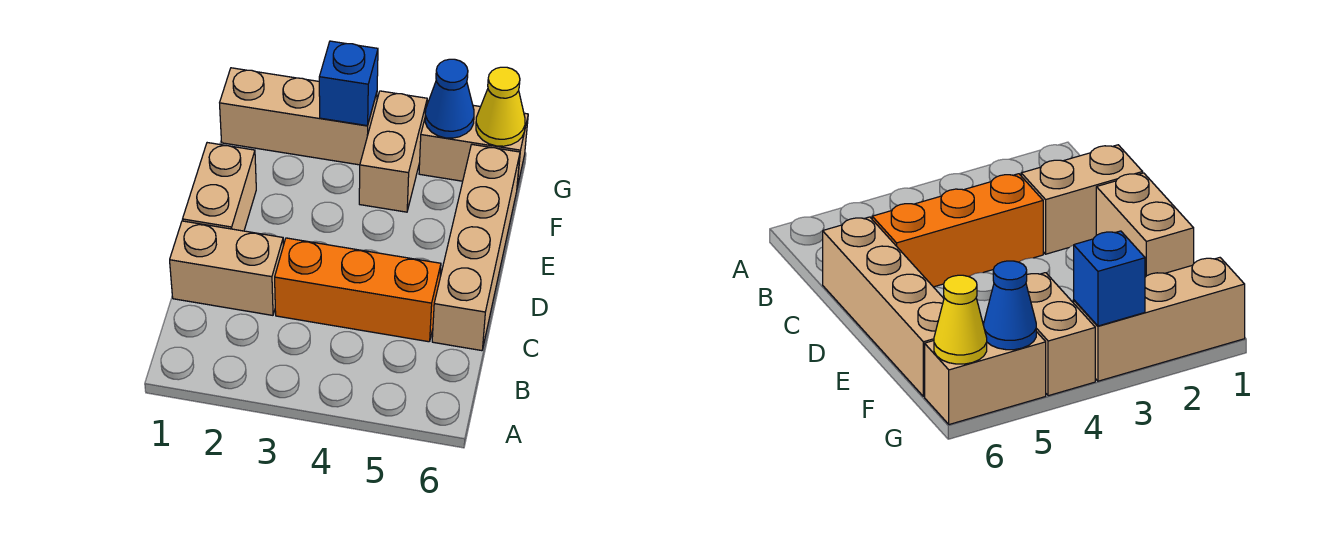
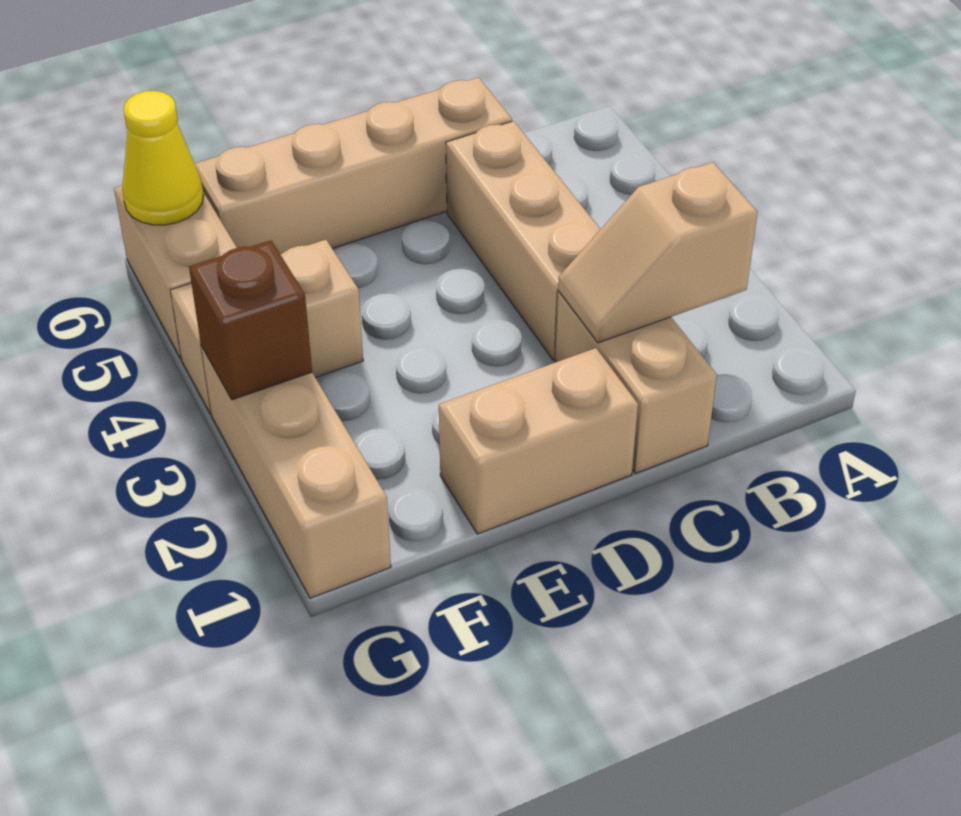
none -> tan slope B2:C2 level 2 top B
orange brick C3:C5 level 1 -> tan brick C3:C5 level 1
blue brick G3 level 2 -> brown brick G3 level 2
blue cone G5 level 2 -> none

